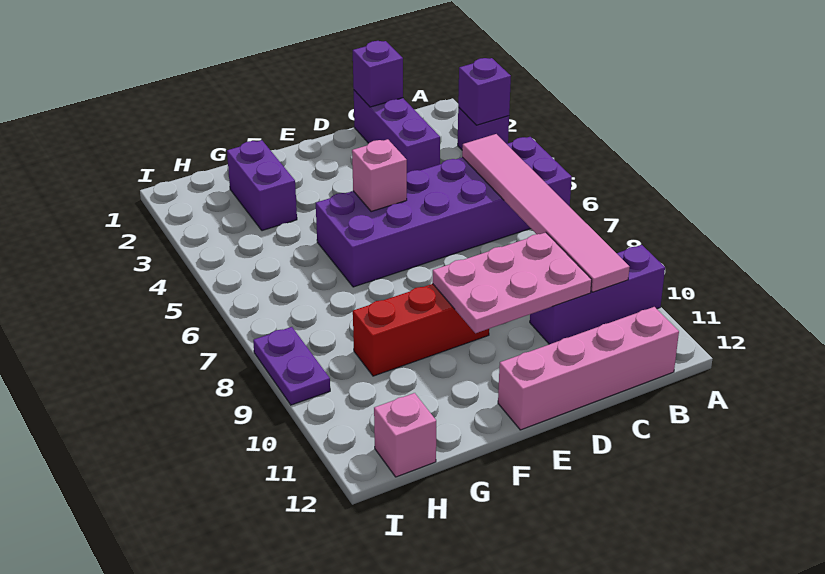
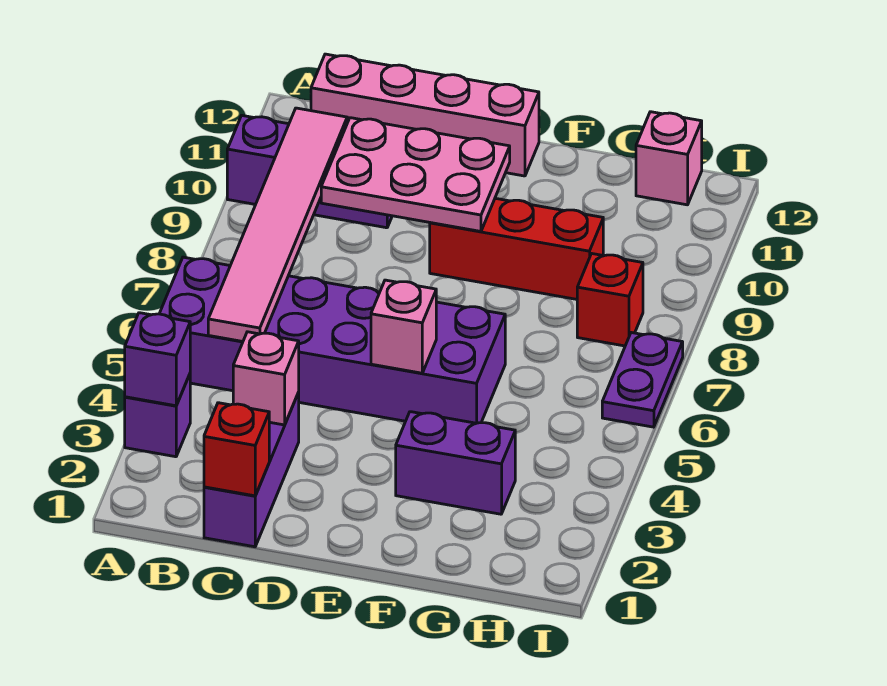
purple brick C1 level 2 -> red brick C1 level 2
none -> pink brick C3 level 2
purple brick G2:G3 level 1 -> purple brick F3:G3 level 1
none -> red brick H8 level 1
purple plate I8:I9 level 1 -> purple plate I6:I7 level 1

